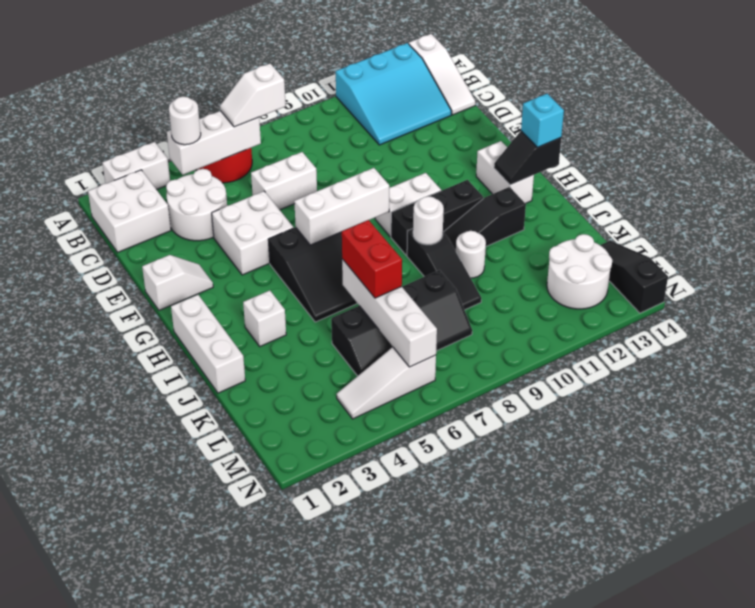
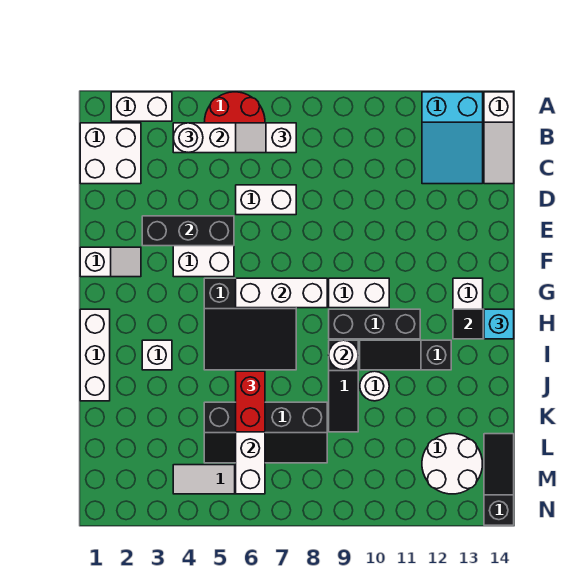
cyan slope A11:C13 level 1 top A -> cyan slope A12:C13 level 1 top A
white round brick C3:D4 level 1 -> none
none -> black brick E3:E5 level 2

